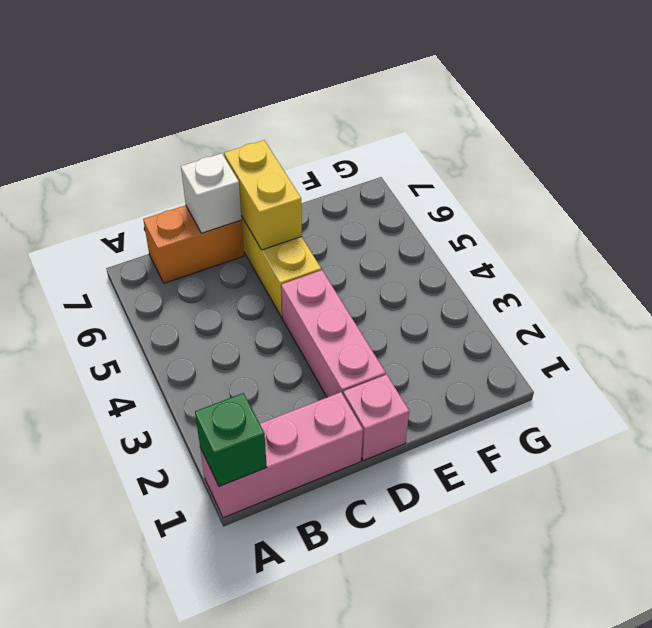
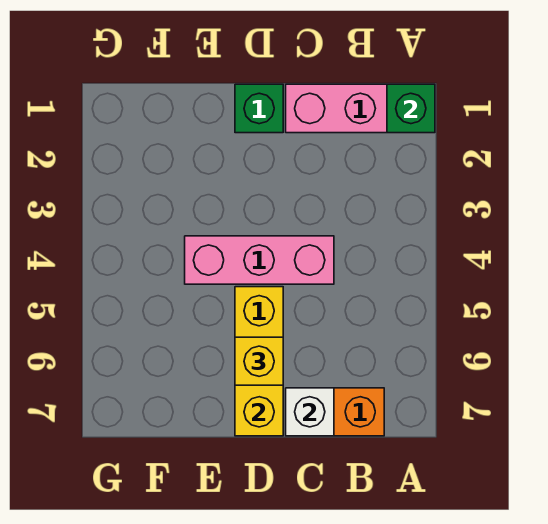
pink brick D1 level 1 -> green brick D1 level 1
pink brick D2:D4 level 1 -> pink brick C4:E4 level 1
none -> yellow brick D6 level 3

